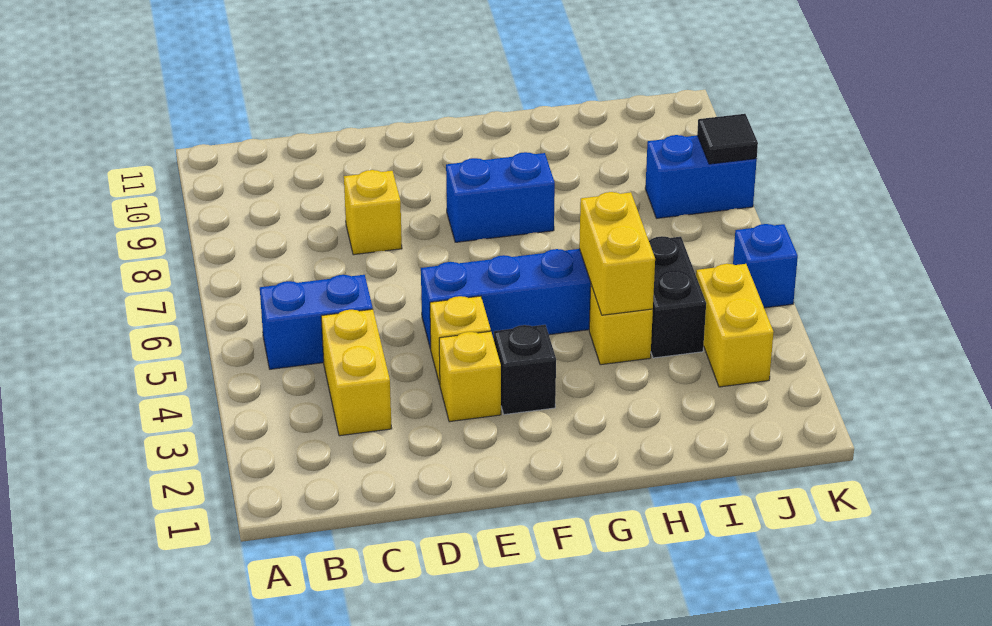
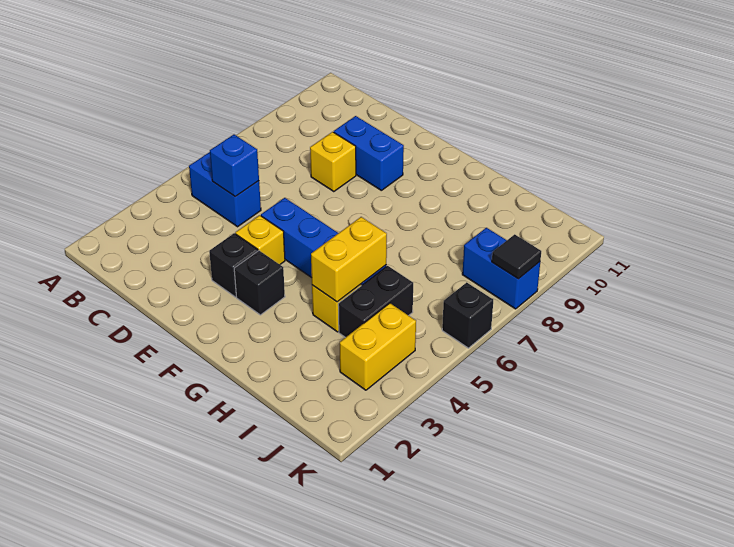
yellow brick C3:C4 level 1 -> none
yellow brick E3 level 1 -> black brick E3 level 1
blue brick F8:G8 level 1 -> blue brick D9:E9 level 1
blue brick K5 level 1 -> blue brick C5 level 2
none -> black brick K6 level 1

